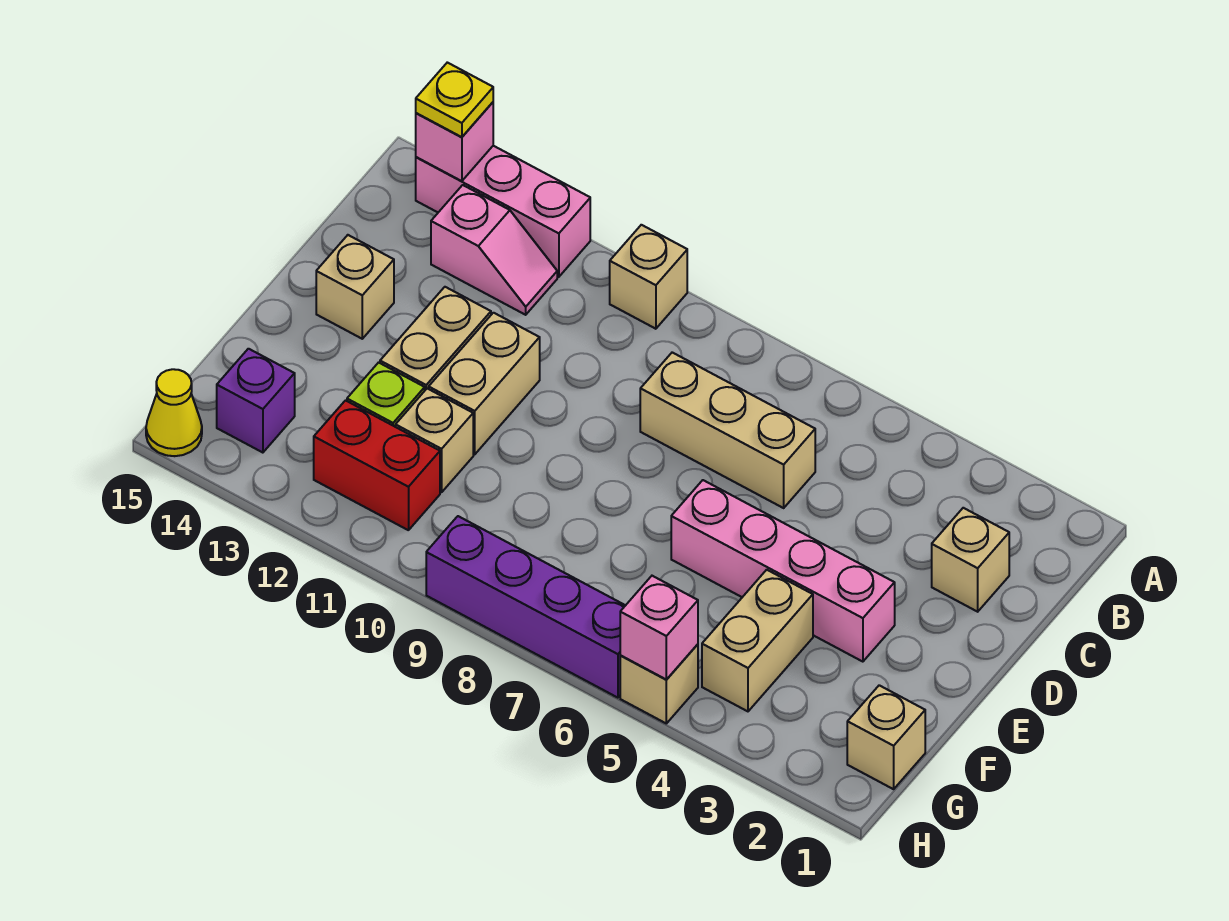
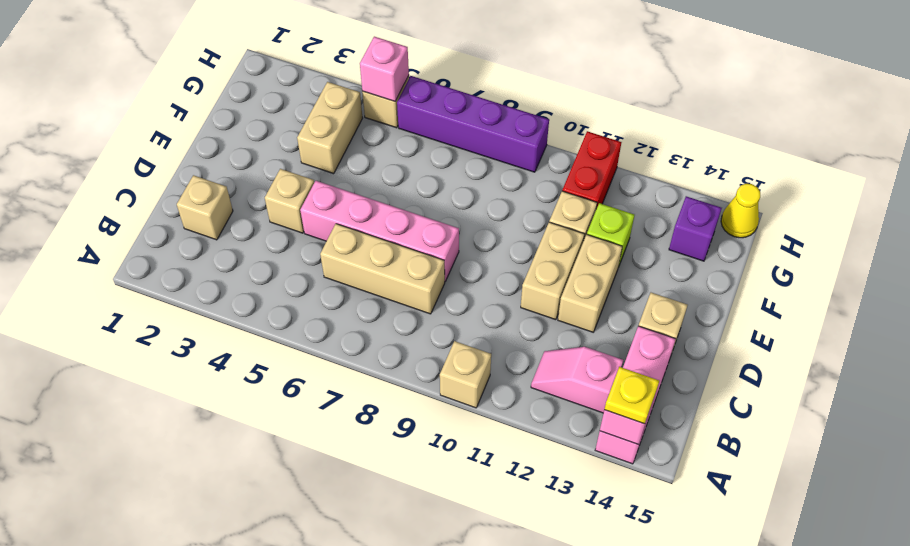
pink brick A12:A14 level 1 -> pink brick A14:C14 level 1
pink brick E3:E6 level 1 -> pink brick D5:D8 level 1
tan brick G1 level 1 -> tan brick D4 level 1
red brick G11:G12 level 1 -> red brick G11:H11 level 1

